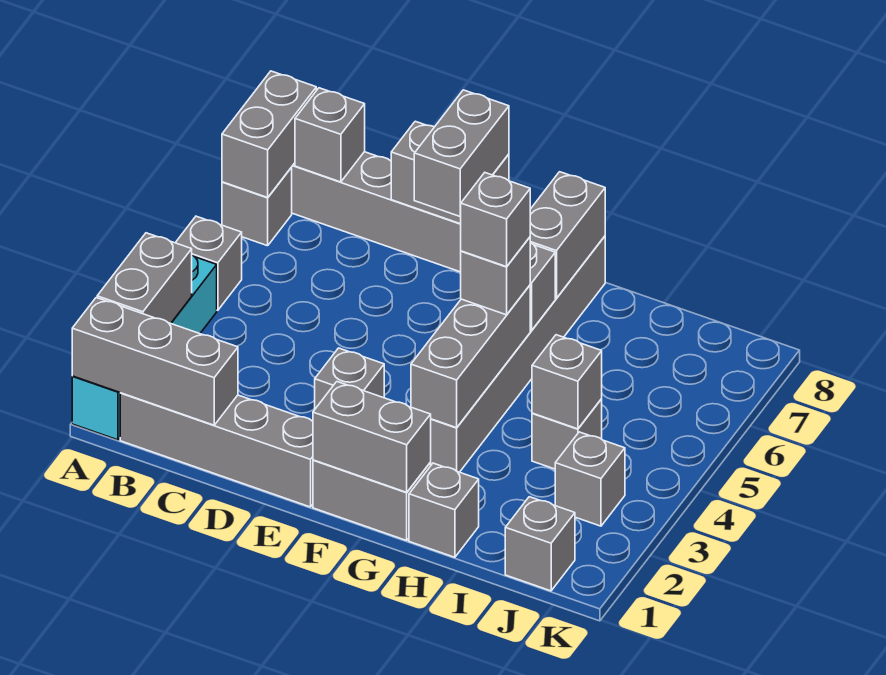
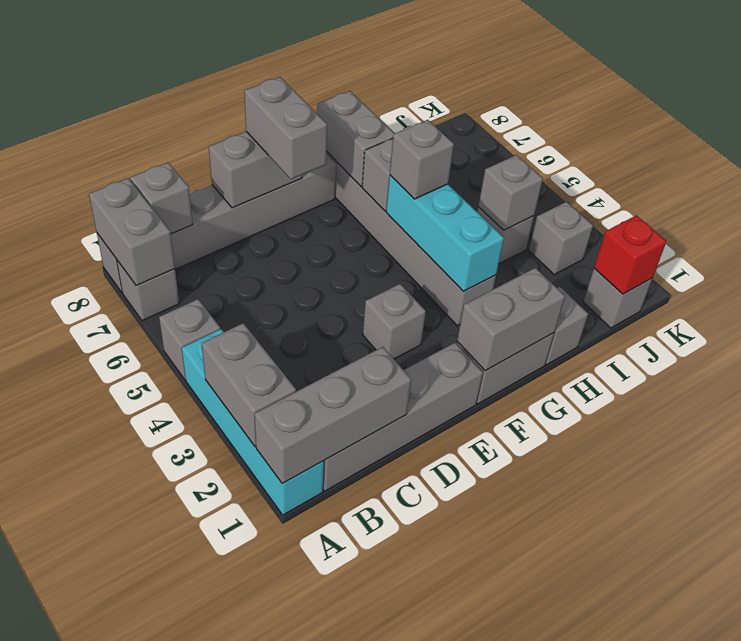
grey brick G3:G5 level 2 -> cyan brick G3:G5 level 2
grey brick G5 level 4 -> none
none -> red brick J1 level 2

